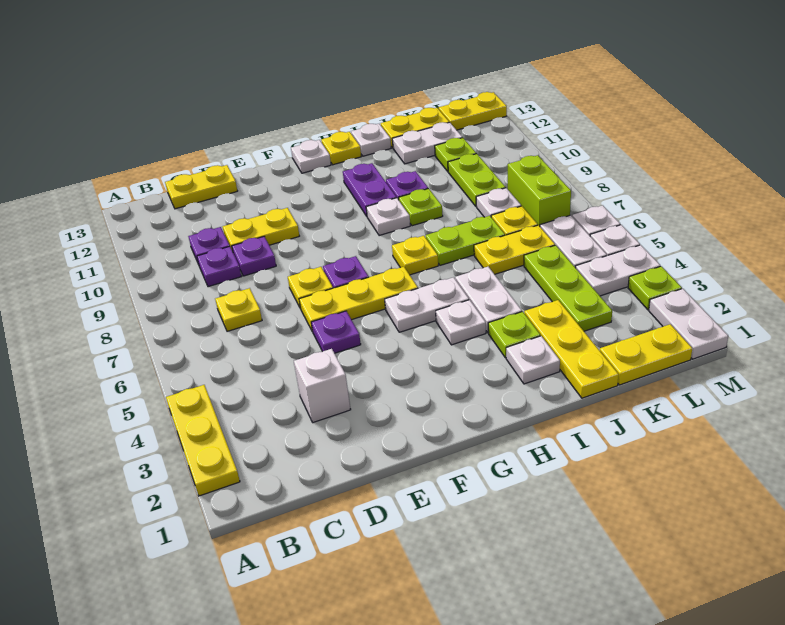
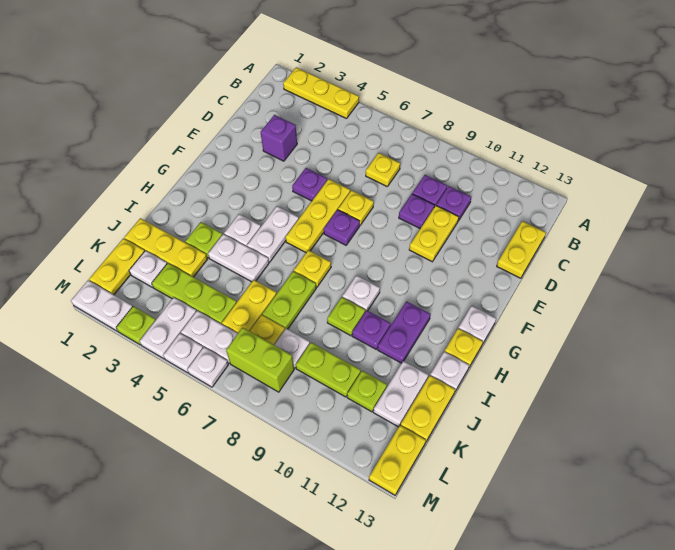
white brick D3 level 1 -> purple brick D3 level 1
purple plate H10:H11 level 1 -> purple plate H11:I11 level 1
white plate I2 level 1 -> white plate K2 level 1

